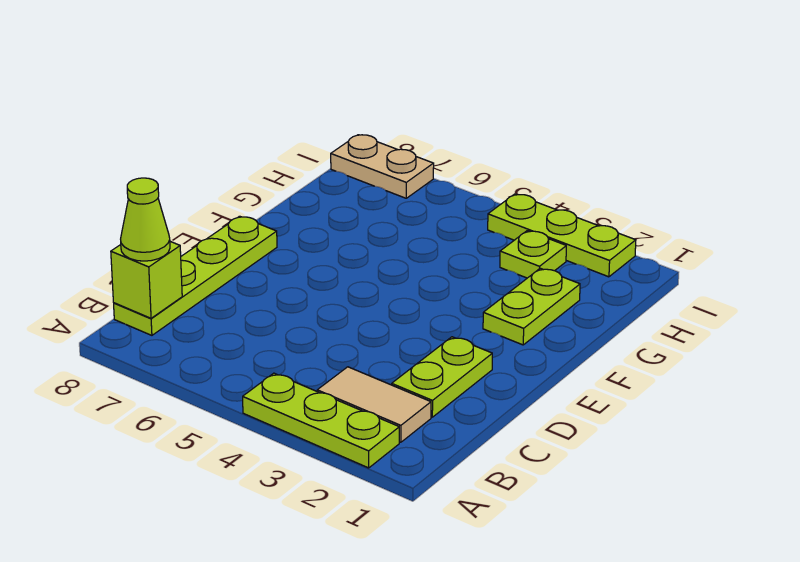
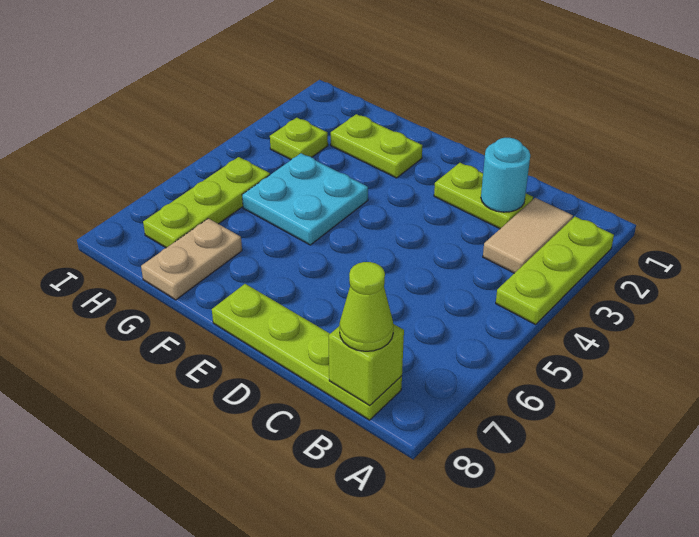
none -> cyan round brick C2 level 2
none -> cyan plate F4:G5 level 1
lime plate I2:I4 level 1 -> lime plate H5:H7 level 1
tan plate I7:I8 level 1 -> tan plate G7:G8 level 1

